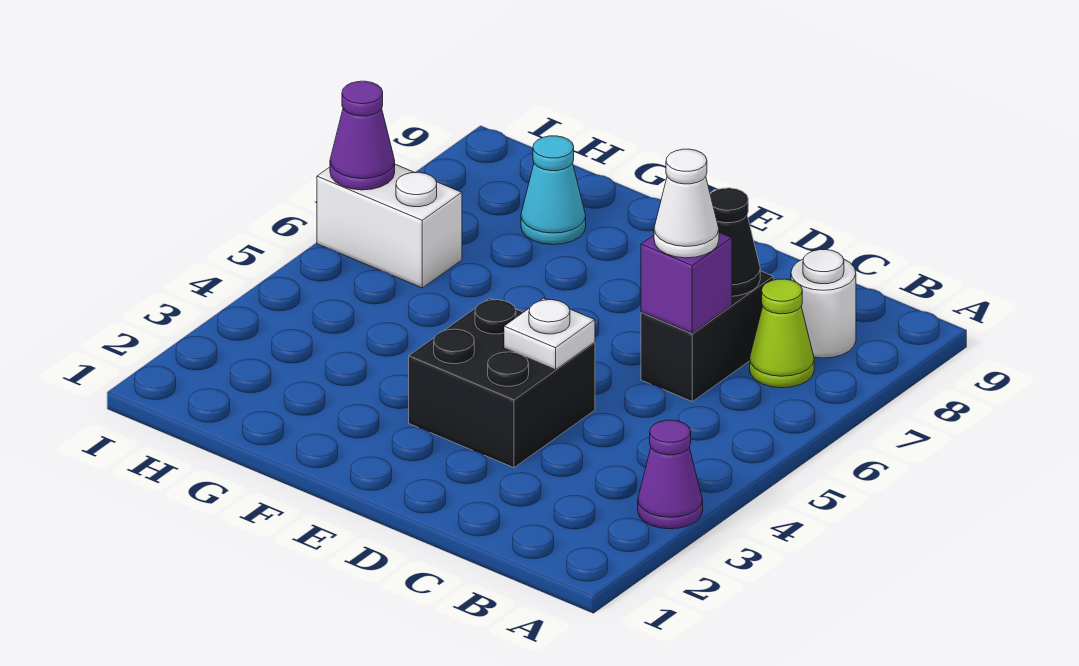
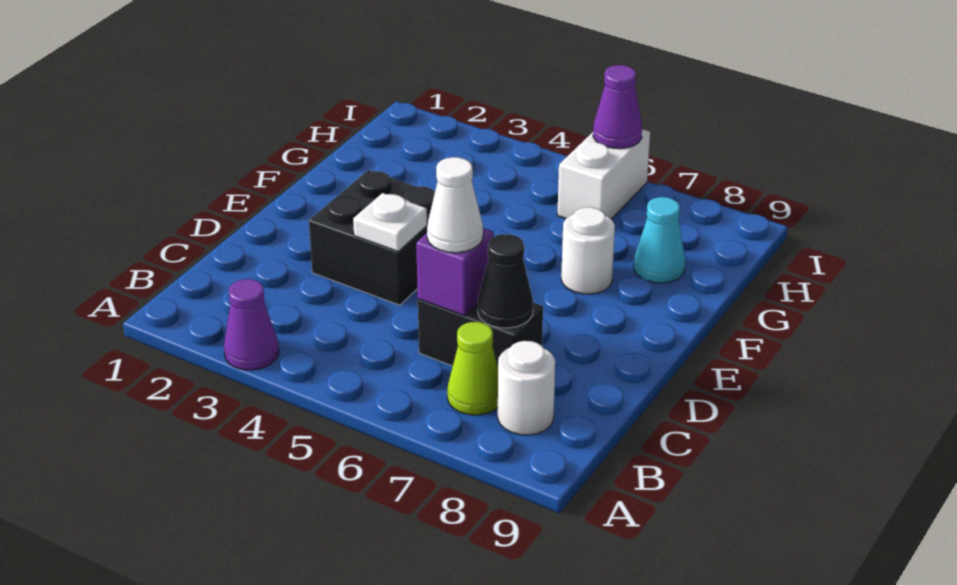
none -> white round brick F7 level 1

